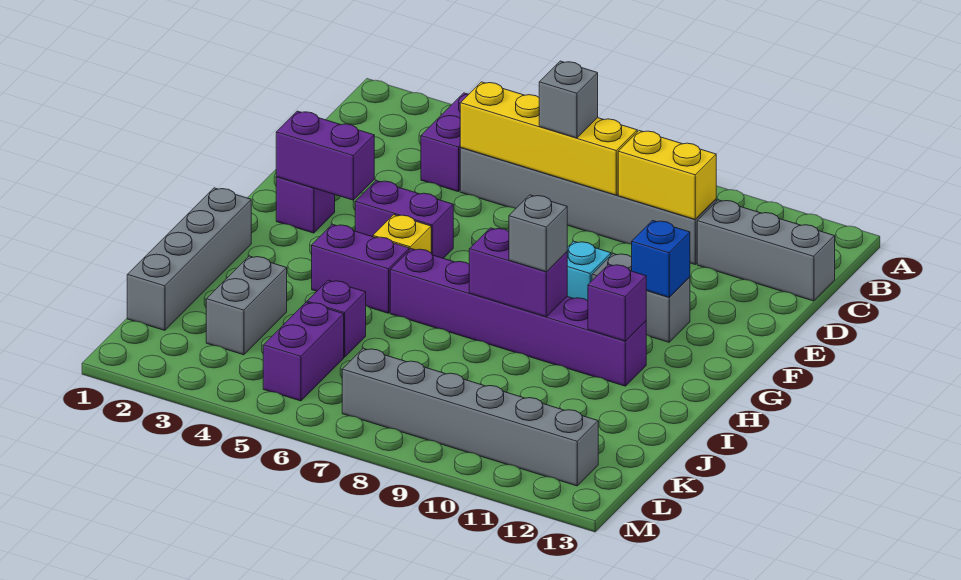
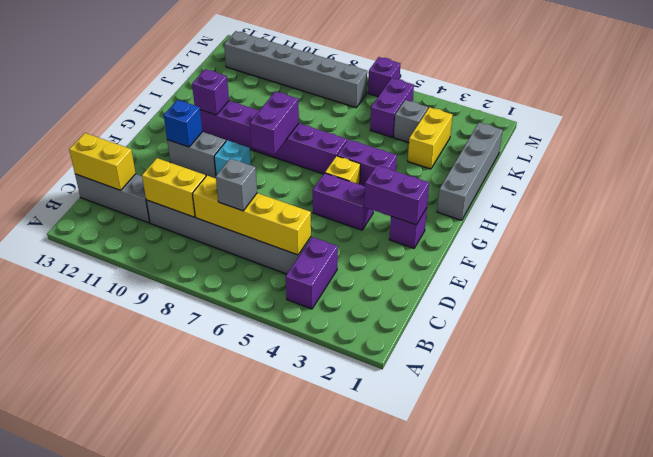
none -> yellow brick C12:C13 level 2
purple brick H8:H9 level 2 -> purple brick G8:H8 level 2
grey brick H9 level 3 -> grey brick K4 level 1
grey brick J3:K3 level 1 -> yellow brick J3:K3 level 1
purple brick J5 level 1 -> purple brick M6 level 1

